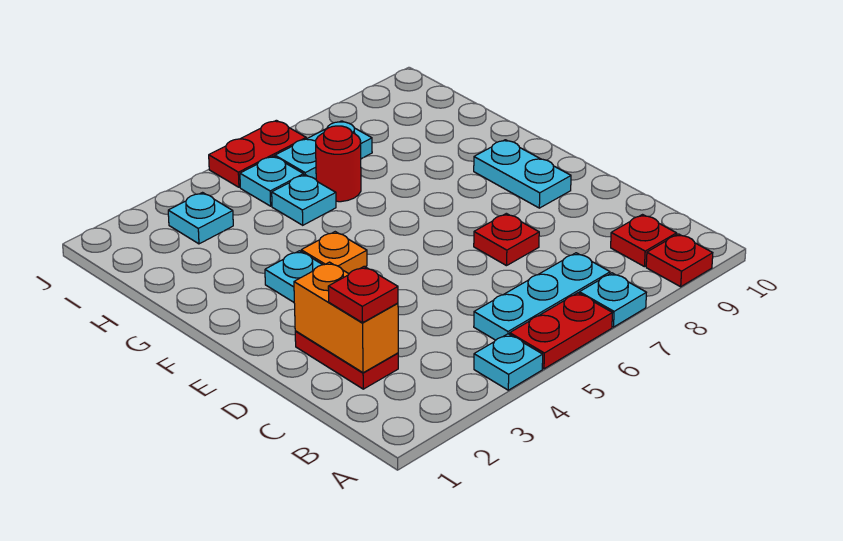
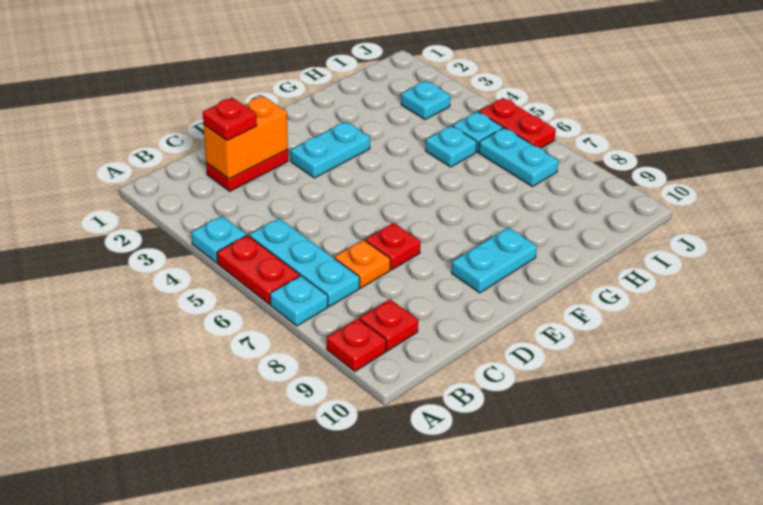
orange plate F4 level 1 -> orange plate C7 level 1
red round brick H6 level 1 -> none

